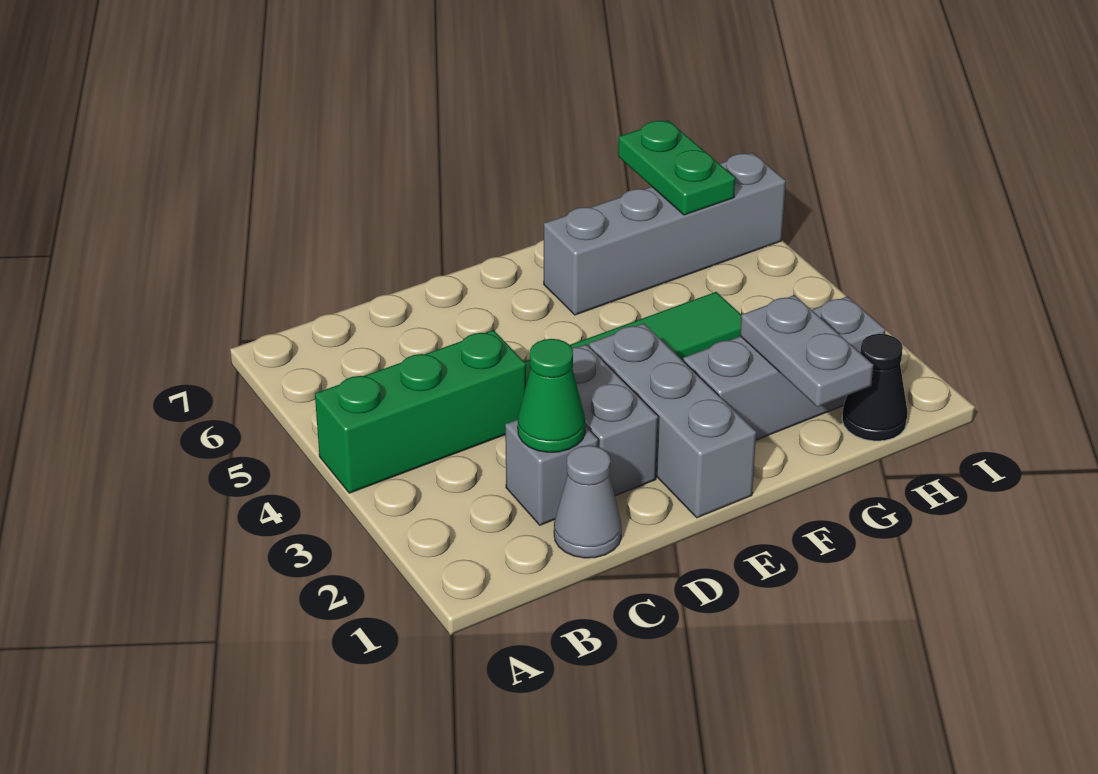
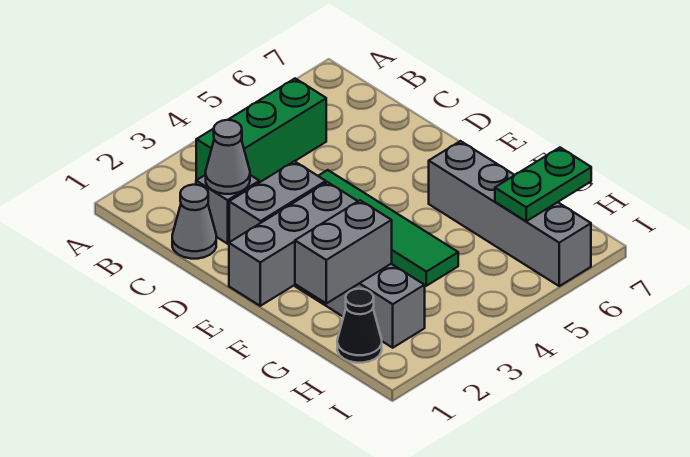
green brick A4:C4 level 1 -> green brick B3:B5 level 1
green cone C2 level 2 -> grey cone C2 level 2
grey plate G1:G2 level 2 -> grey brick G1:G2 level 2

